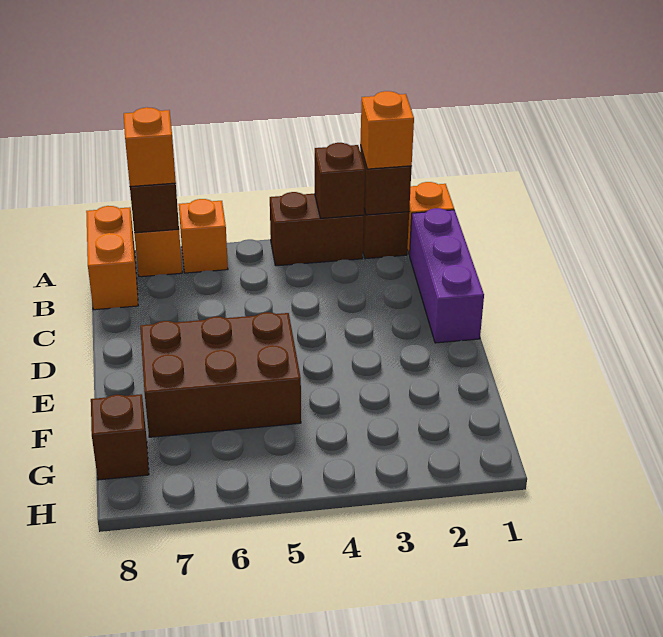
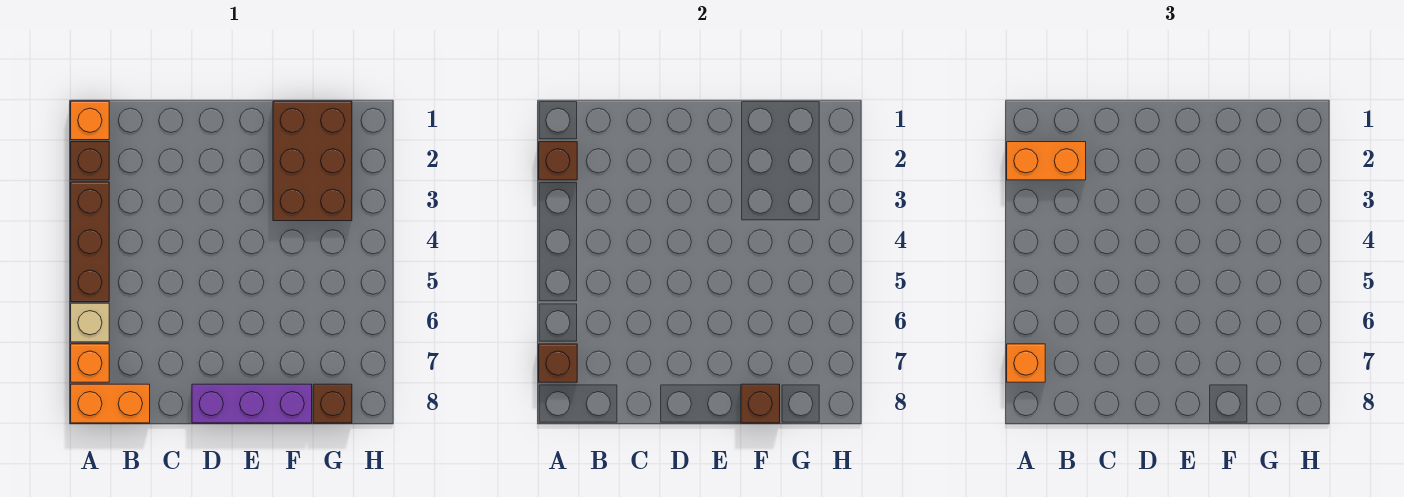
orange brick A2 level 3 -> orange brick A2:B2 level 3
brown brick A3:A4 level 1 -> brown brick A3:A5 level 1
brown brick A3 level 2 -> brown brick F8 level 2
orange brick A6 level 1 -> tan brick A6 level 1
purple brick B1:D1 level 1 -> purple brick D8:F8 level 1
brown brick E5:F7 level 1 -> brown brick F1:G3 level 1

